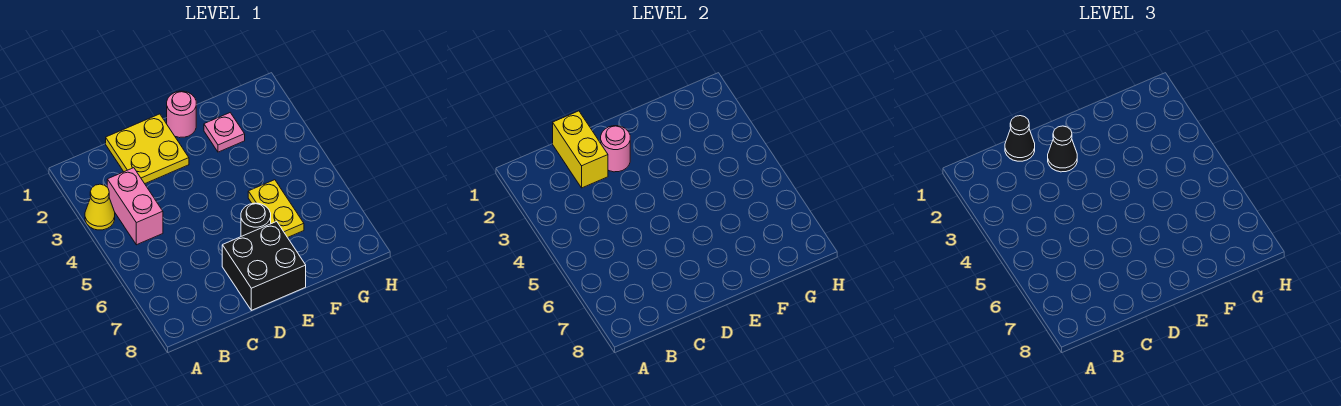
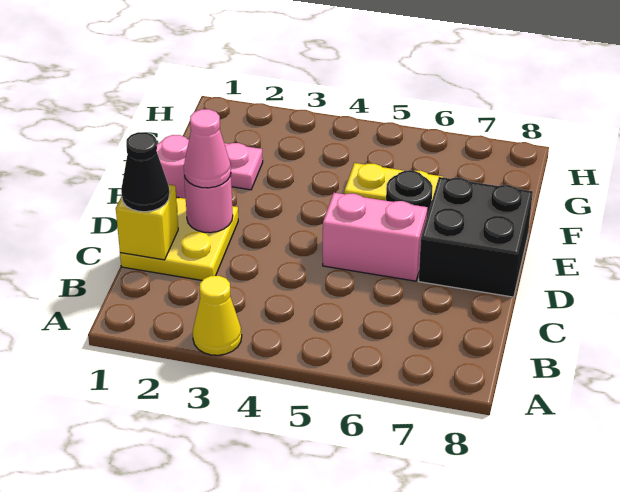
pink brick B3:B4 level 1 -> pink brick D5:D6 level 1
yellow brick C1:C2 level 2 -> yellow brick C1 level 2
black cone D2 level 3 -> pink cone D2 level 3

